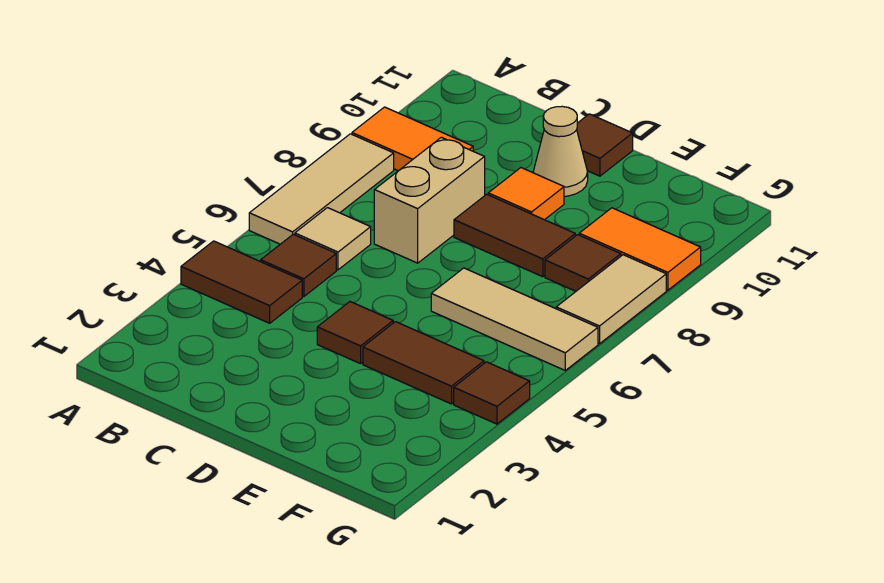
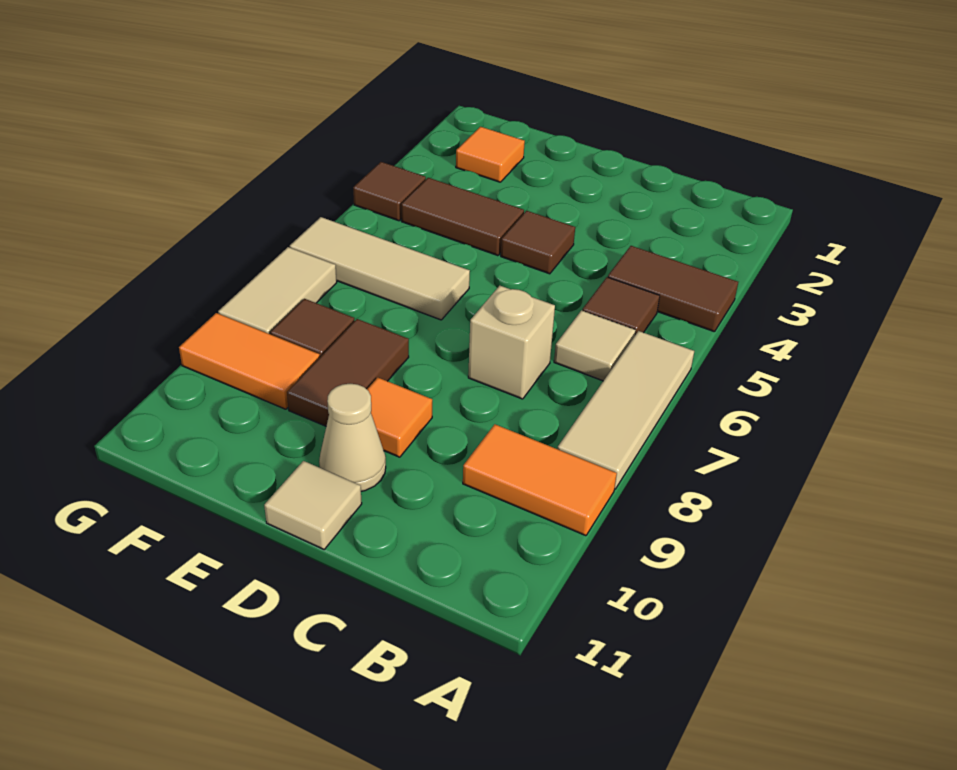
tan brick C7:C8 level 1 -> tan brick C7 level 1
brown tile D8:E8 level 1 -> brown tile E8:E9 level 1
brown tile D11 level 1 -> tan tile D11 level 1
none -> orange tile F2 level 1

